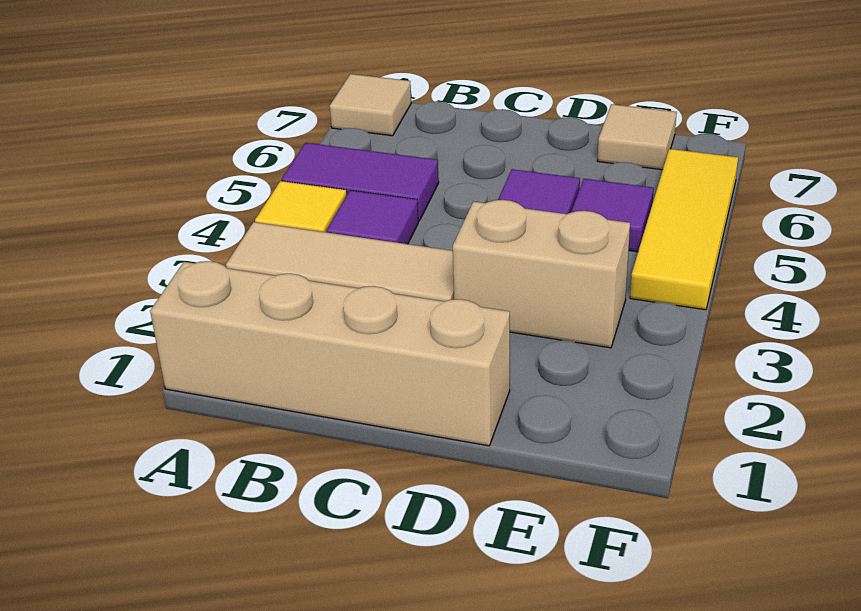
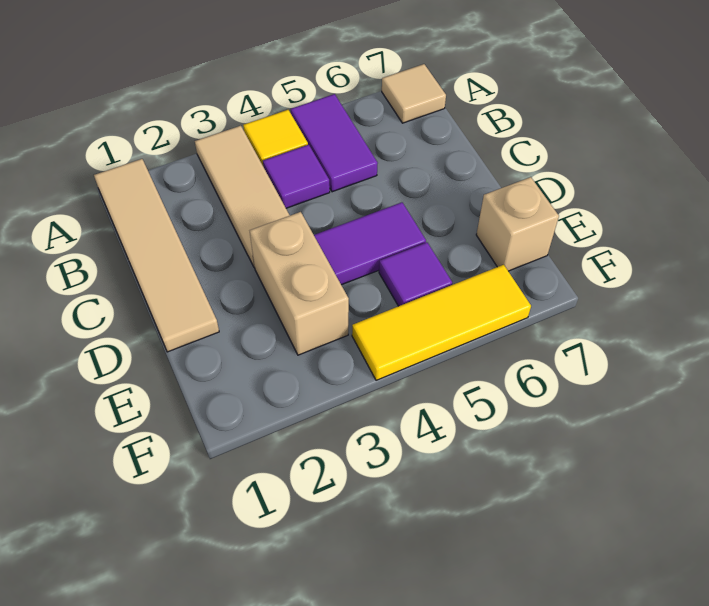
tan brick A1:D1 level 1 -> tan tile A1:D1 level 1
tan tile E7 level 1 -> tan brick E7 level 1

